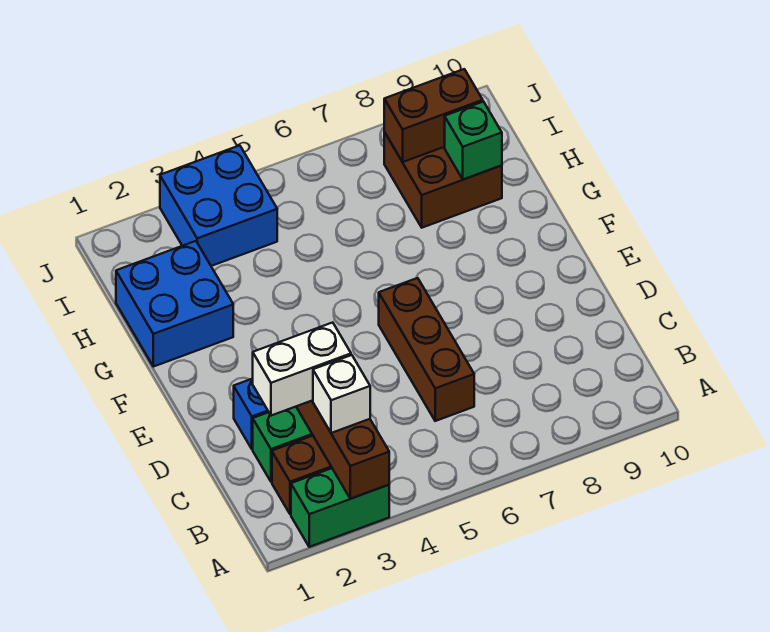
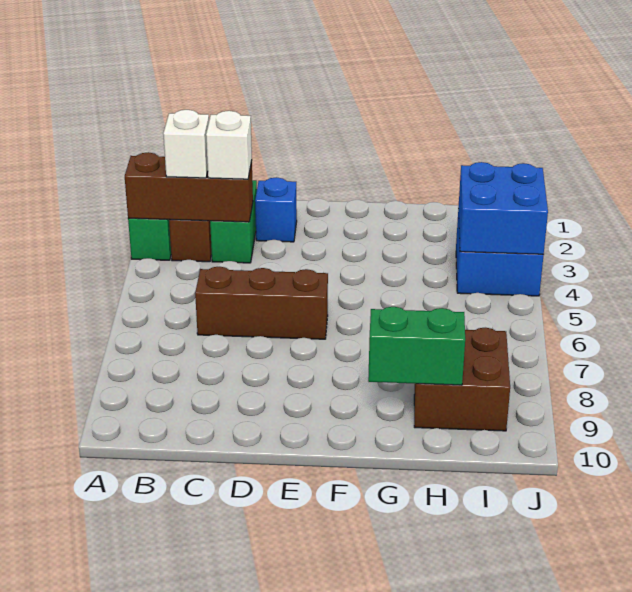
white brick C2:C3 level 3 -> white brick C3 level 3
blue brick G1:H2 level 1 -> blue brick I3:J4 level 2
green brick H9 level 2 -> green brick G9:H9 level 2
brown brick I8:I9 level 2 -> none

